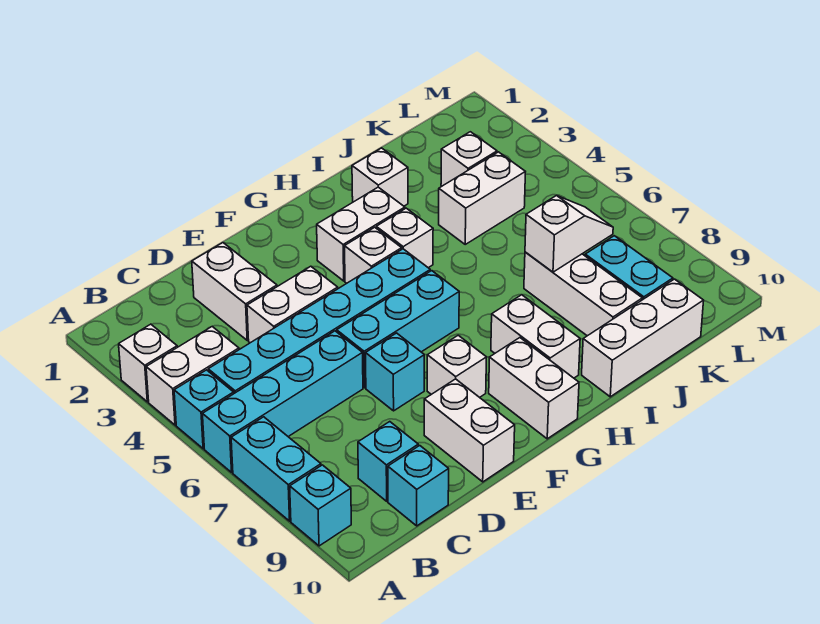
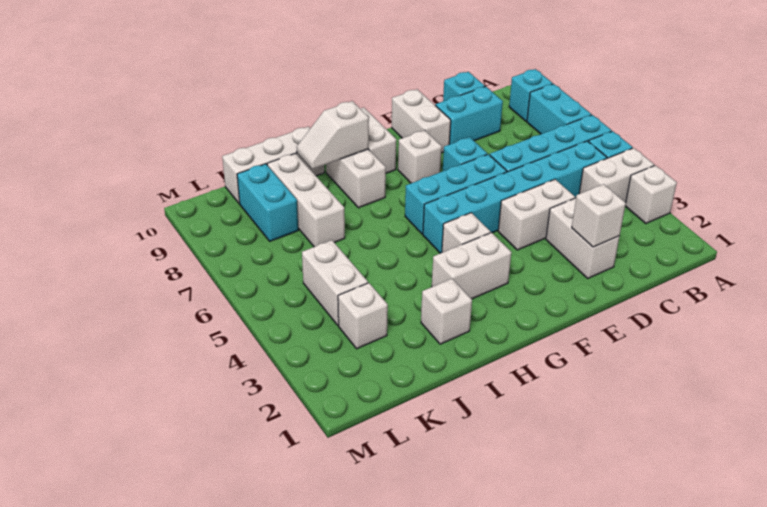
cyan brick C9 level 1 -> cyan brick C9:D9 level 1
white brick H4 level 1 -> white brick D2 level 2
white brick J4:K4 level 1 -> white brick K4:K5 level 1
white slope J7:K7 level 2 top J -> white slope H9:I9 level 2 top H

